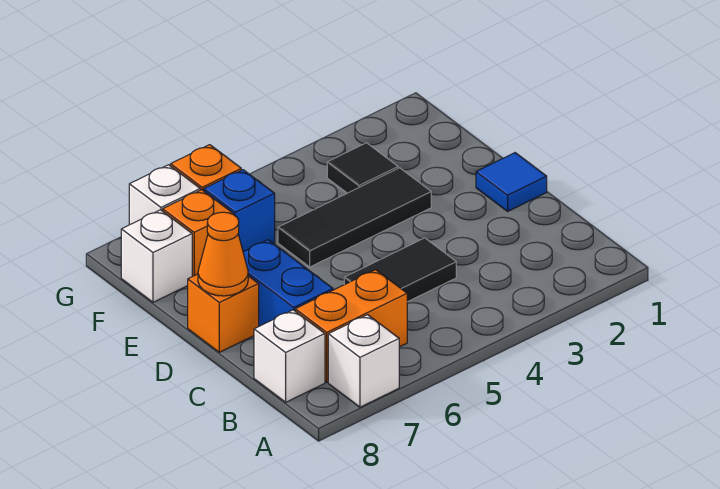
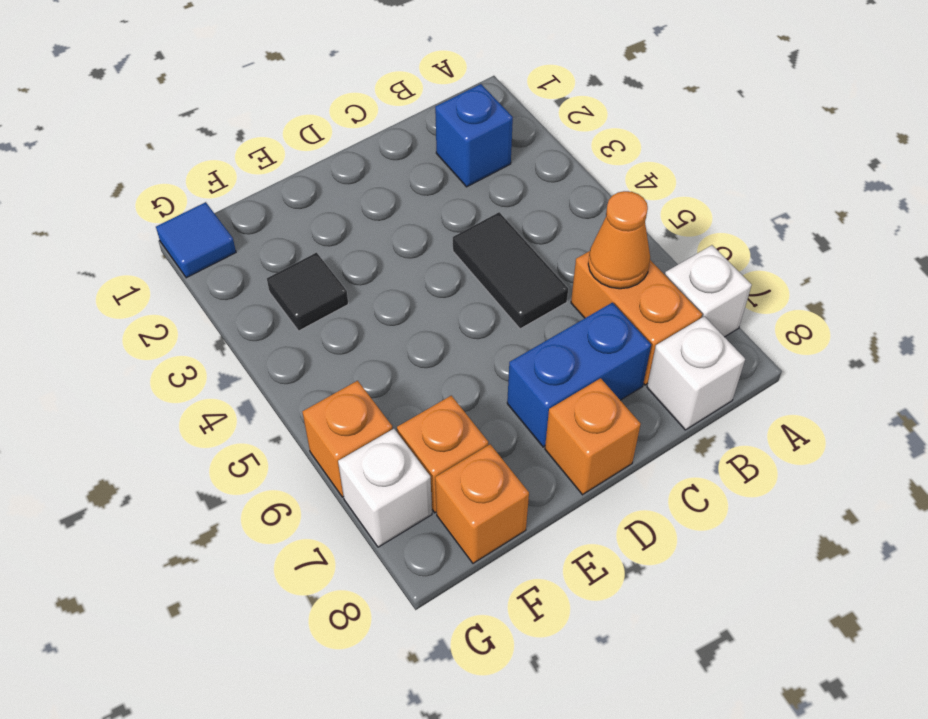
blue tile D1 level 1 -> blue tile G1 level 1
orange cone D8 level 2 -> orange cone B6 level 2
black tile E3:E5 level 1 -> none
blue brick F6 level 1 -> blue brick B2 level 1
white brick F8 level 1 -> orange brick F8 level 1

